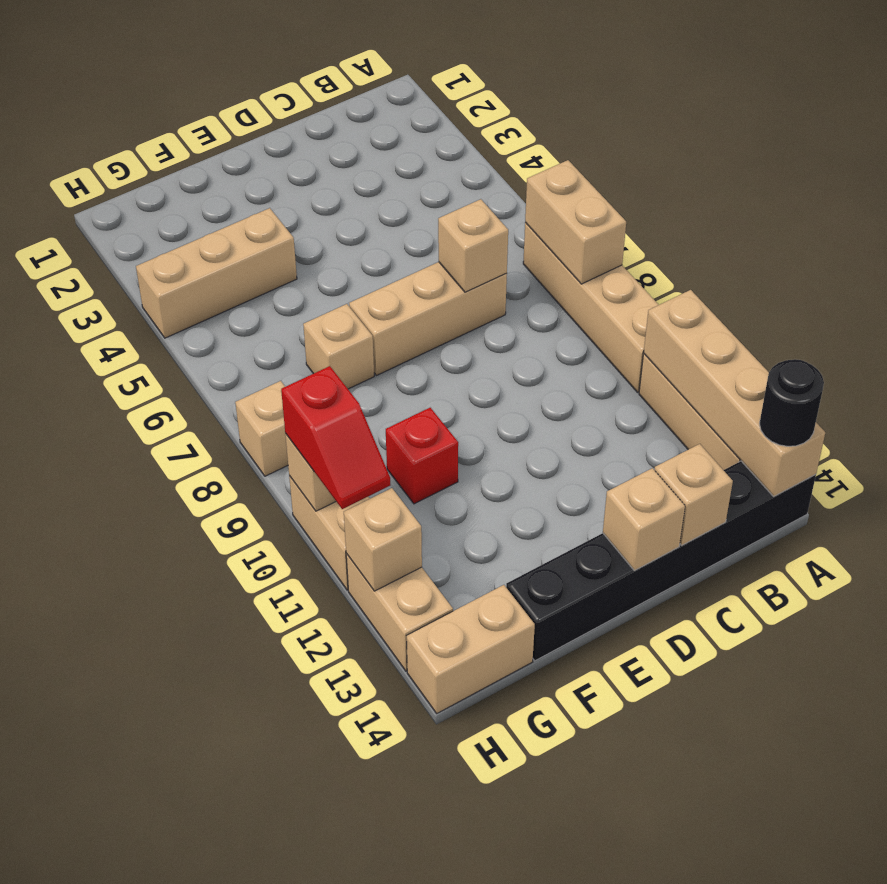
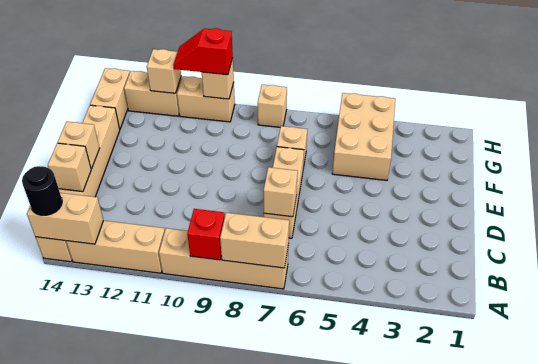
tan brick A11:A14 level 2 -> tan brick A13:A14 level 2
black brick A14:F14 level 1 -> tan brick A14:F14 level 1
tan brick F4:H4 level 1 -> tan brick F4:H5 level 1
red brick F10 level 1 -> red brick A9 level 2

